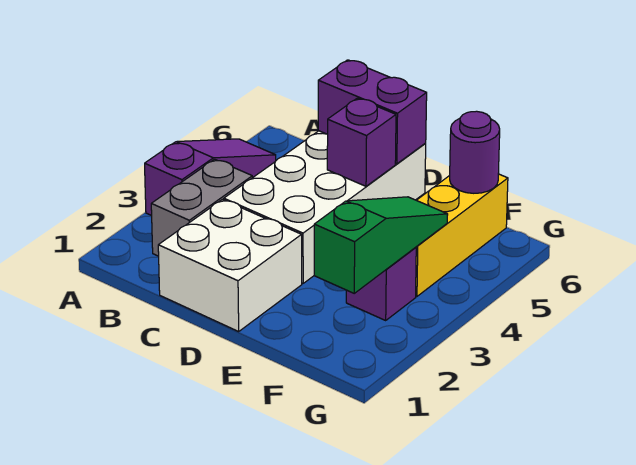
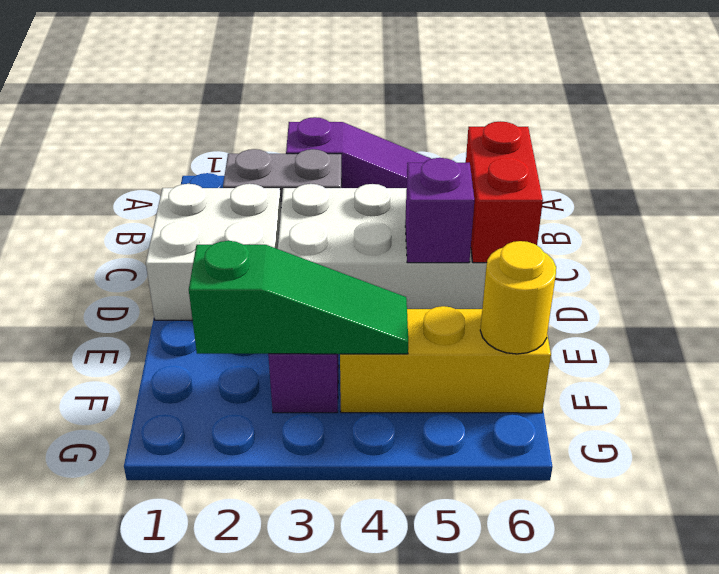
purple brick C6:D6 level 2 -> red brick C6:D6 level 2
purple round brick F6 level 2 -> yellow round brick F6 level 2

